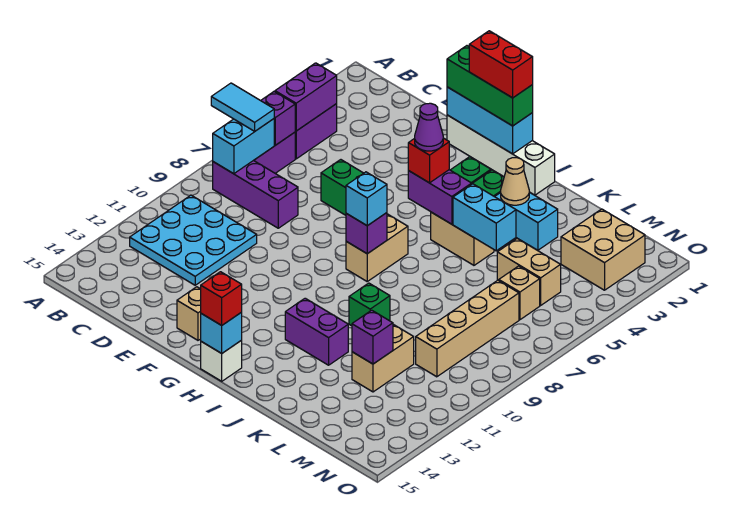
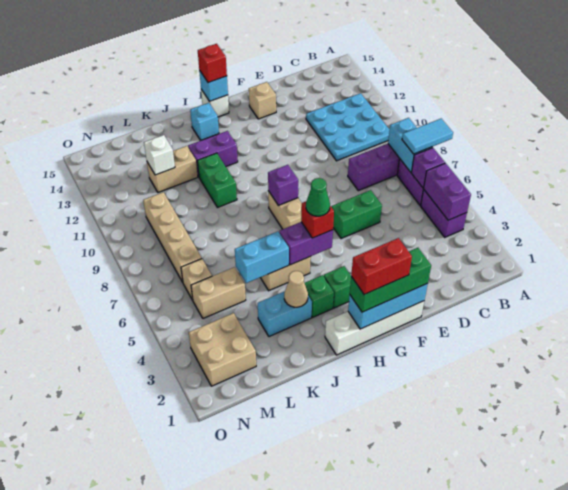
purple cone H5 level 4 -> green cone H5 level 4
cyan brick H8 level 3 -> cyan brick I14 level 1
green brick J10 level 1 -> green brick J10:J11 level 1
tan brick L11:L12 level 1 -> tan brick K12:L12 level 1
purple brick L12 level 2 -> white brick L12 level 2

